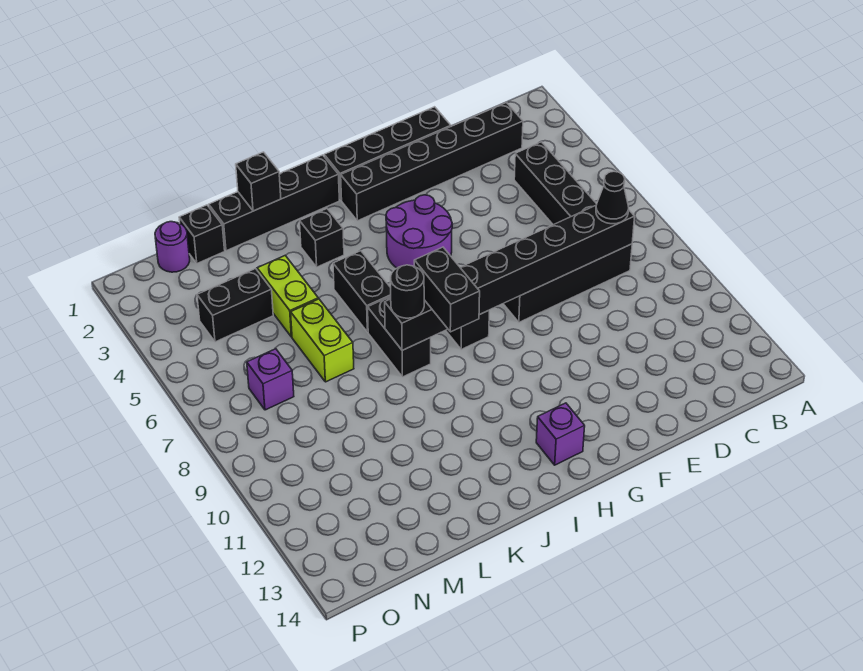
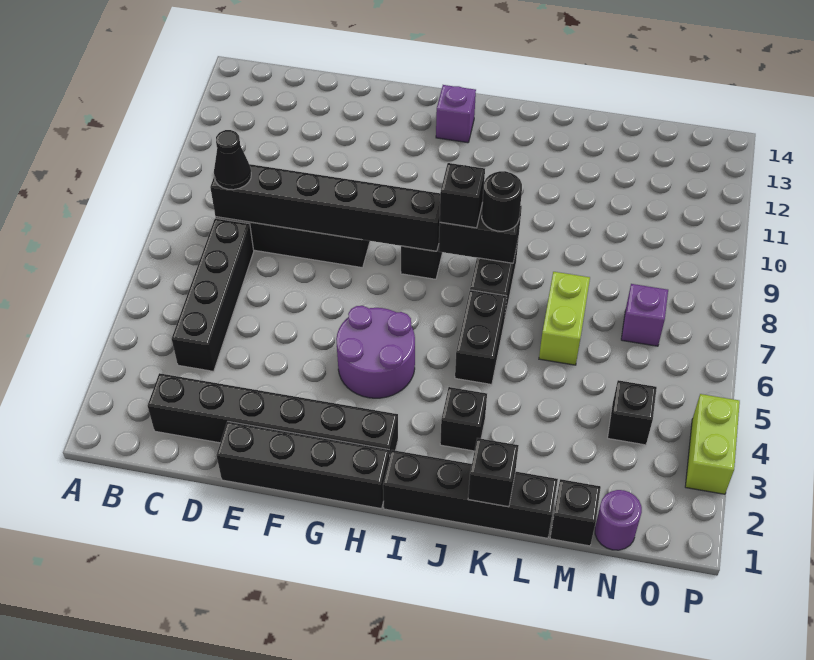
black brick I8:I9 level 3 -> black brick I8 level 3
lime brick L4:L5 level 1 -> lime brick P3:P4 level 1
black brick M4:N4 level 1 -> black brick N4 level 1

